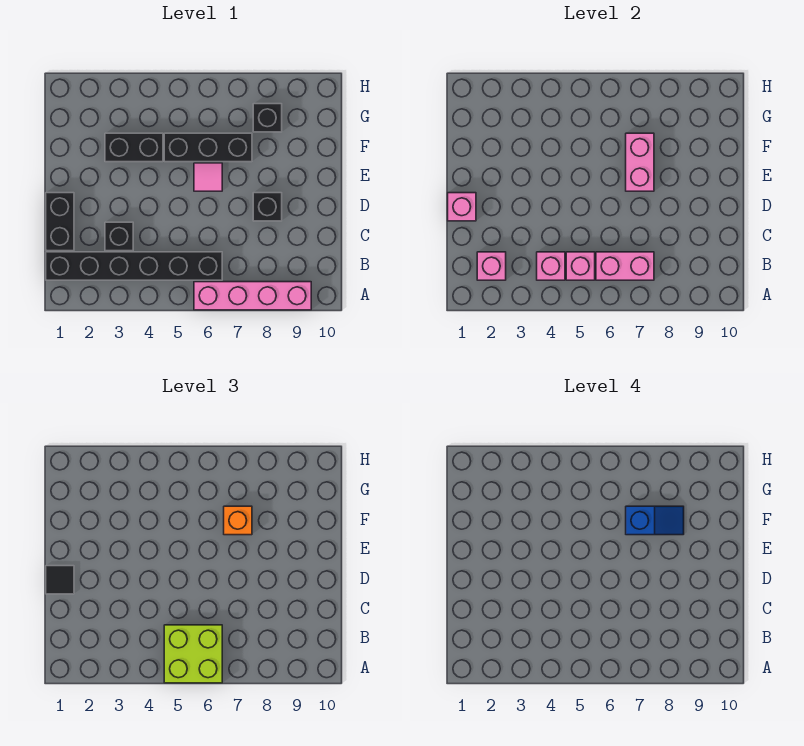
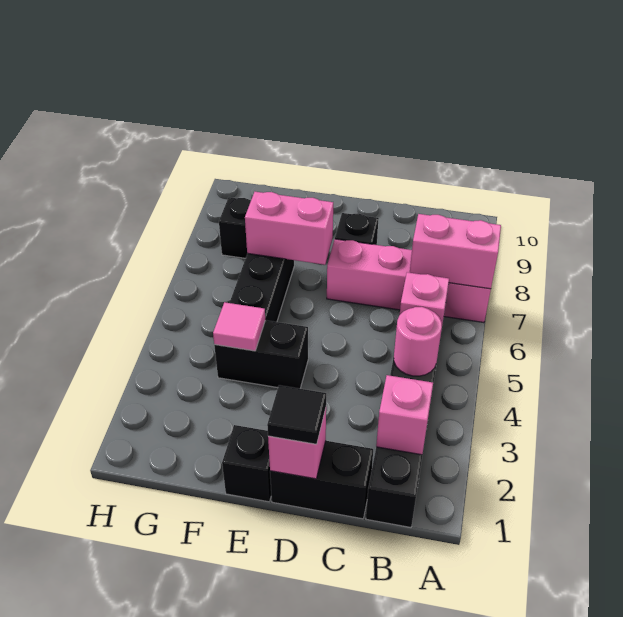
lime brick A5:B6 level 3 -> none
pink brick A6:A9 level 1 -> pink brick A7:D7 level 1
pink brick B4 level 2 -> pink round brick B4 level 2
pink brick B6:B7 level 2 -> pink brick A7:B7 level 2
black brick C3 level 1 -> black brick E1 level 1
pink tile E6 level 1 -> pink tile F4 level 2
black brick F3:F4 level 1 -> black brick E4:F4 level 1
orange brick F7 level 3 -> none
blue slope F7:F8 level 4 top 7 -> none

